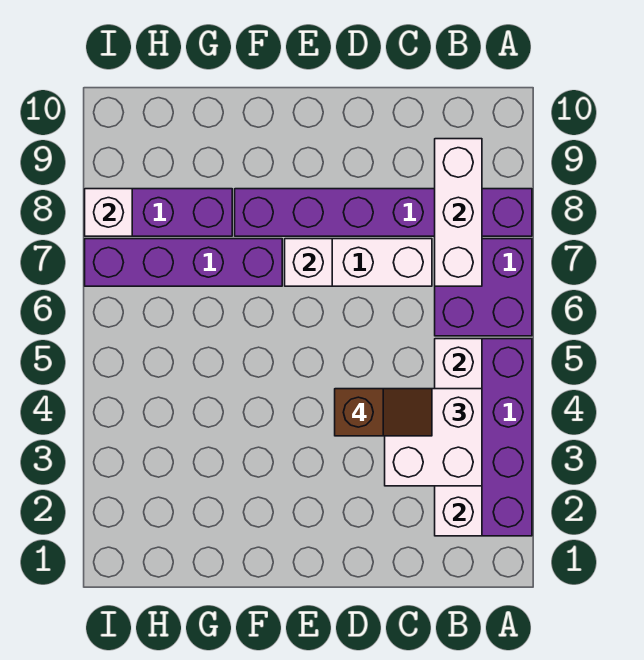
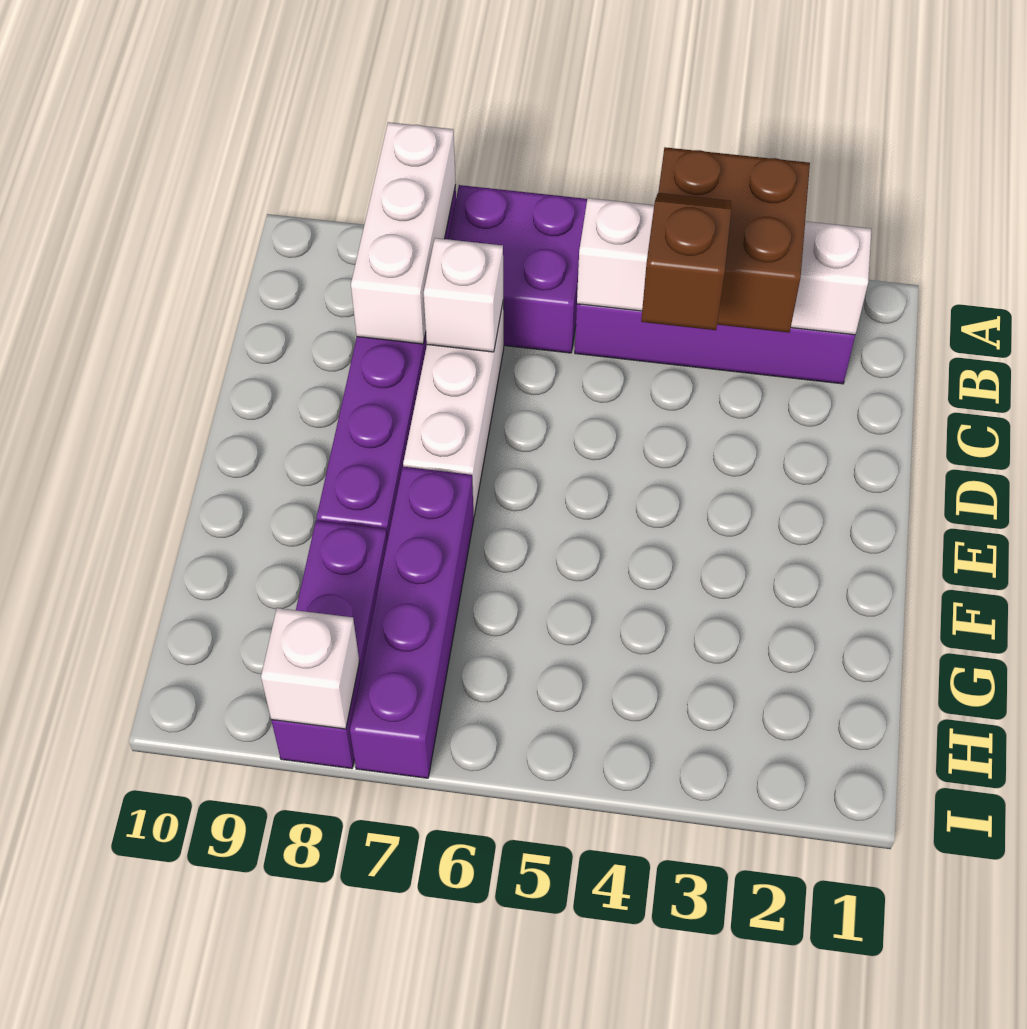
white brick B3:C4 level 3 -> brown brick B3:C4 level 3
white brick B7:B9 level 2 -> white brick A8:C8 level 2
white brick E7 level 2 -> white brick C7 level 2

